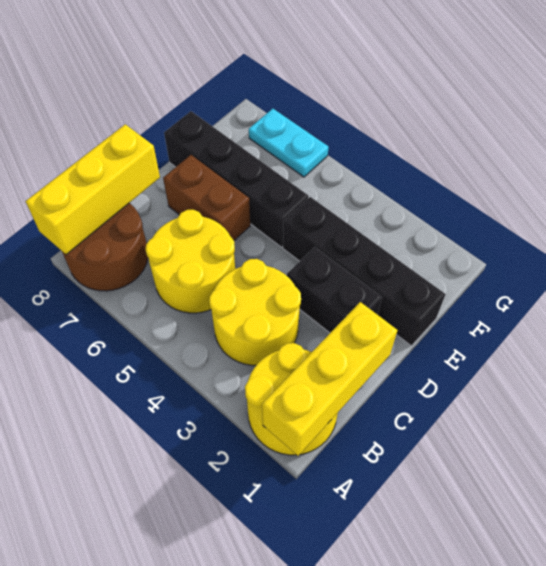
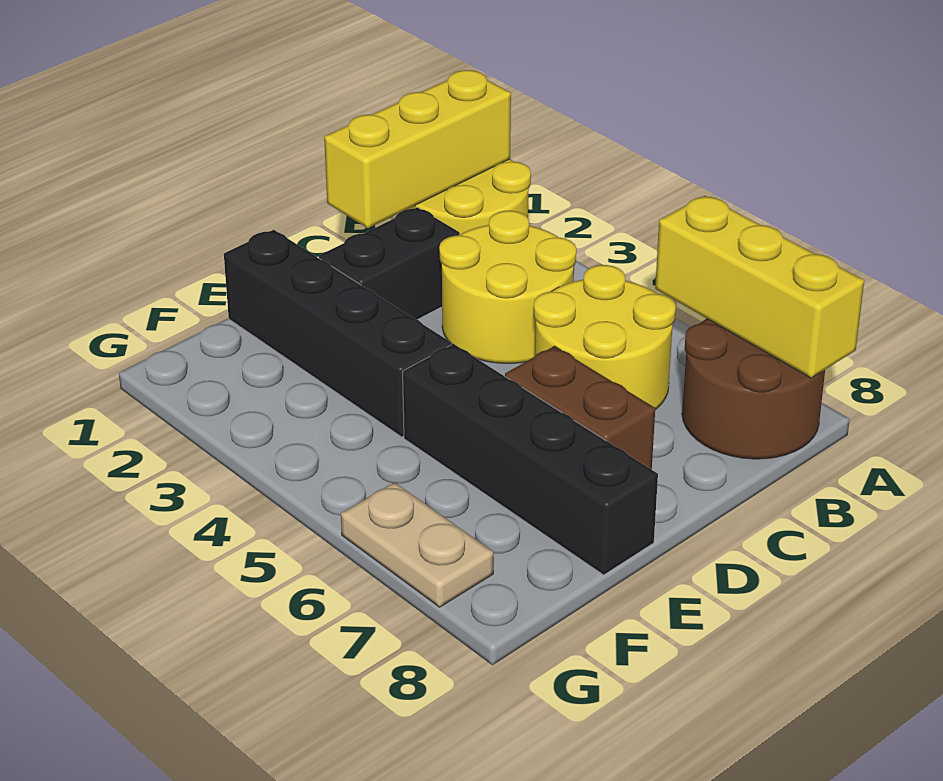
yellow brick A8:C8 level 2 -> yellow brick A6:A8 level 2
black brick D2:D3 level 1 -> black brick C2:D2 level 1
cyan plate G6:G7 level 1 -> tan plate G6:G7 level 1

